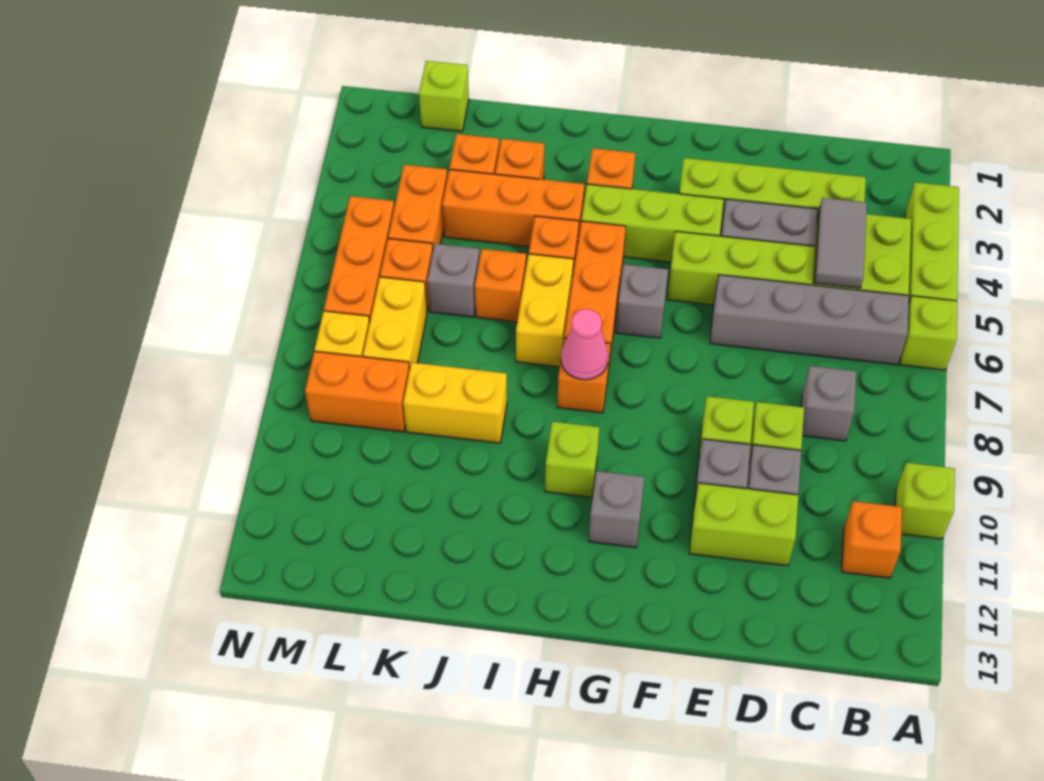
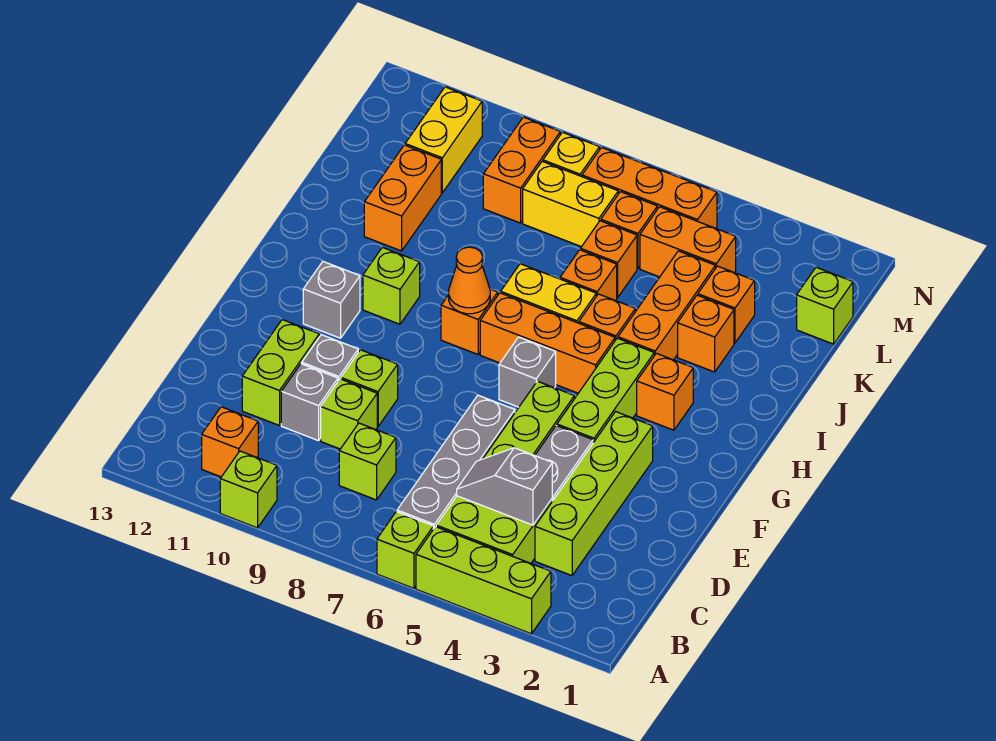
grey tile C4:C5 level 2 -> grey slope C4:C5 level 2 top 4
grey brick C8 level 1 -> lime brick C8 level 1
pink cone H8 level 2 -> orange cone H8 level 2
yellow brick J9:K9 level 1 -> yellow brick L11:M11 level 1
none -> orange brick J11:K11 level 1
grey brick K6 level 1 -> orange brick K6 level 1

